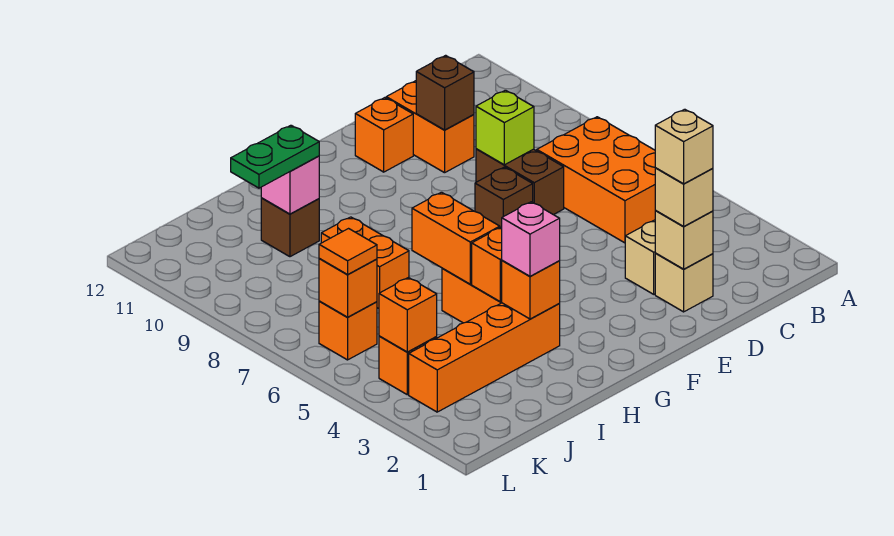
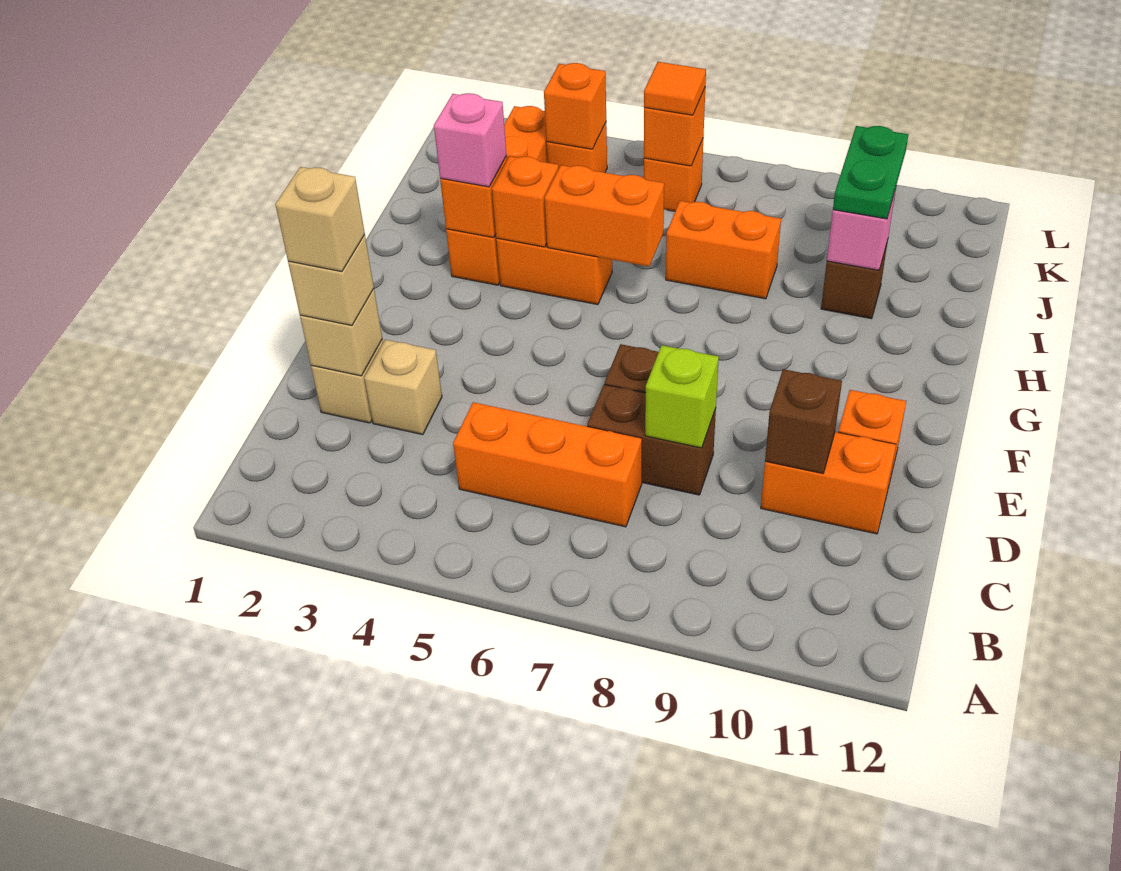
orange brick B5:C7 level 1 -> orange brick C5:C7 level 1

